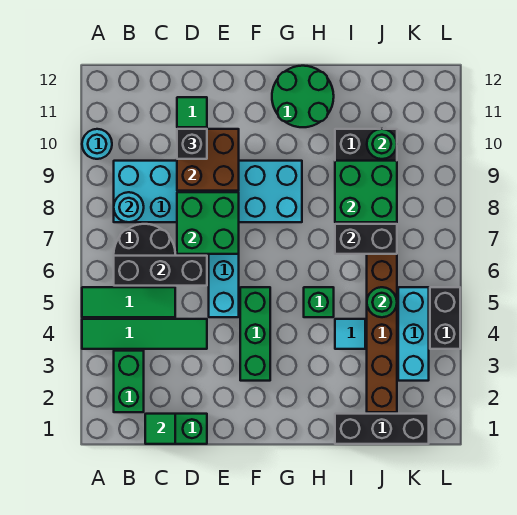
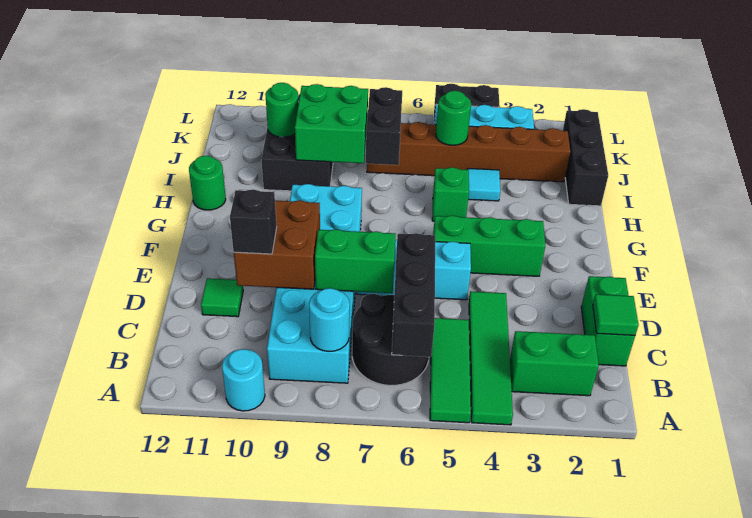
green brick D7:E8 level 2 -> green brick D7:D8 level 2
green round brick G11:H12 level 1 -> green round brick H12 level 1

